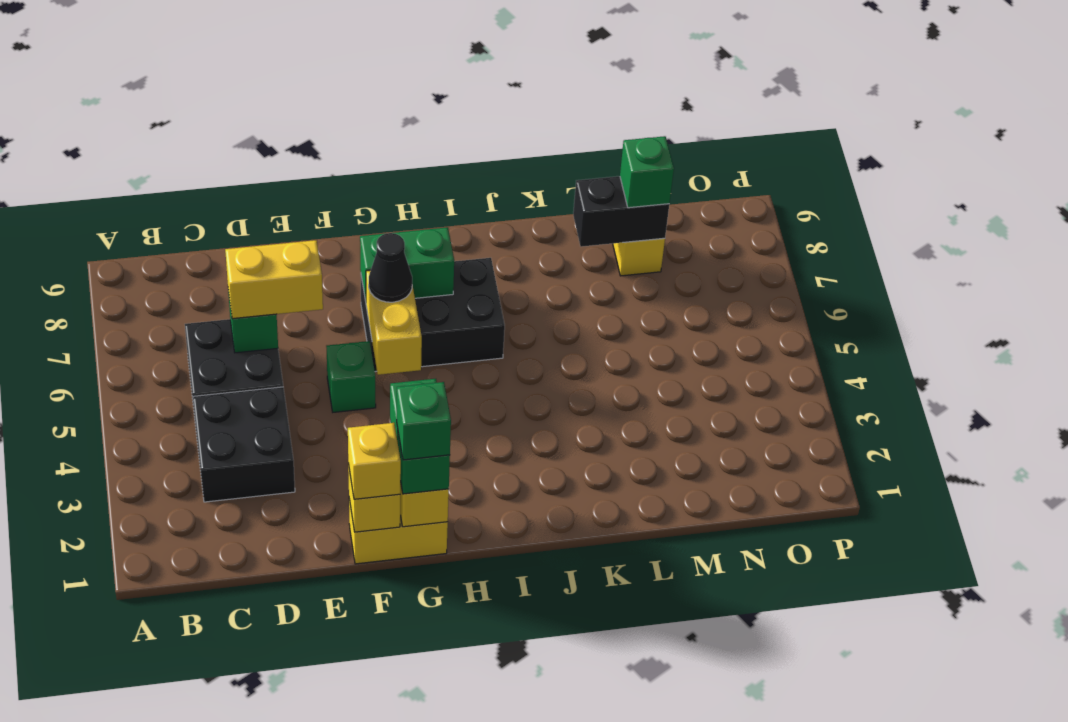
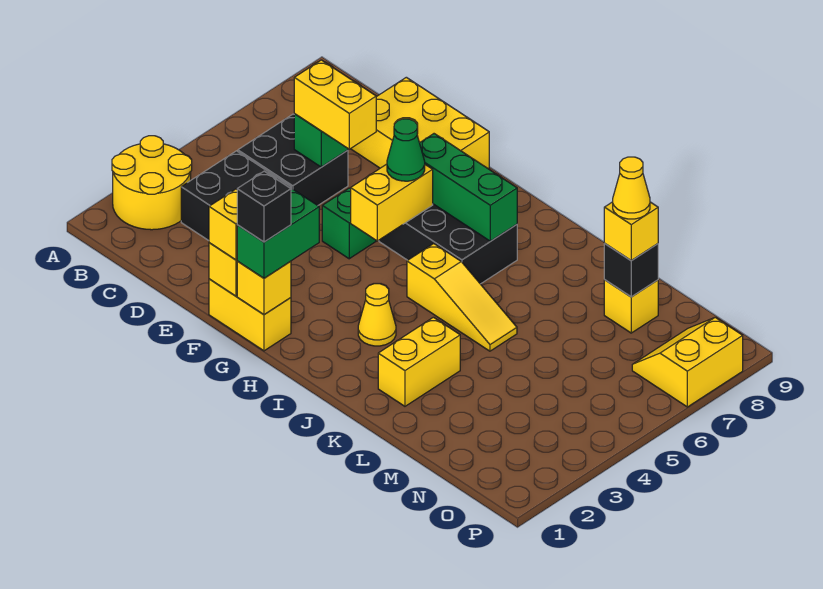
none -> yellow round brick A2:B3 level 1
none -> yellow brick D8:F9 level 1
green brick G1 level 4 -> black brick G1 level 4
black cone G6 level 3 -> green cone G6 level 3
green brick G7:H7 level 2 -> green brick G7:I7 level 2
none -> yellow cone I3 level 1
none -> yellow slope I5:K5 level 1 top I
none -> yellow brick K2:K3 level 1
black brick L8:M8 level 2 -> black brick M8 level 2
green brick M8 level 3 -> yellow brick M8 level 3
none -> yellow cone M8 level 4
none -> yellow slope O7:P8 level 1 top P

